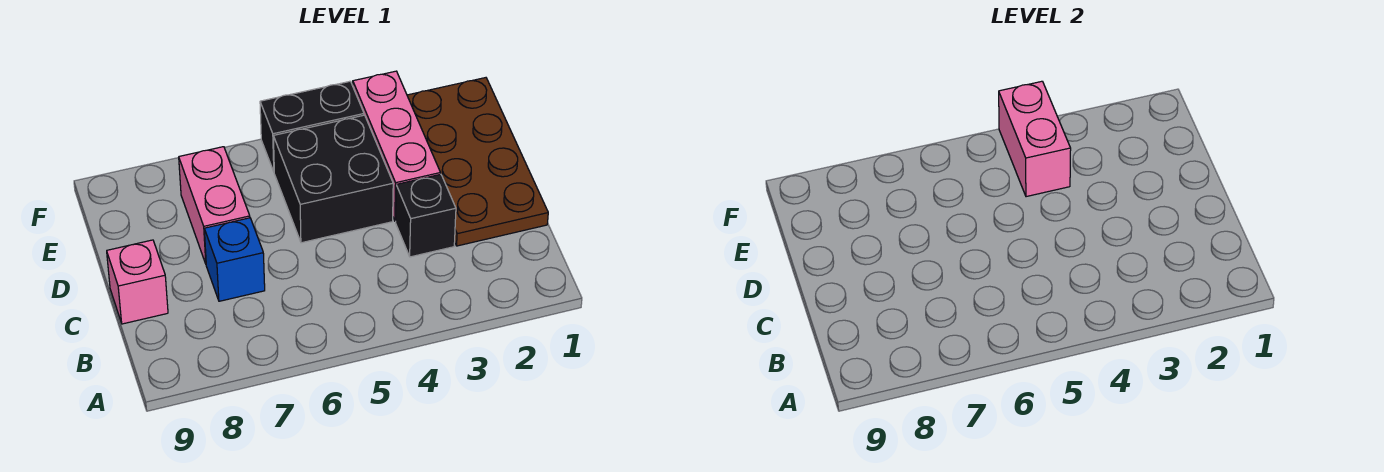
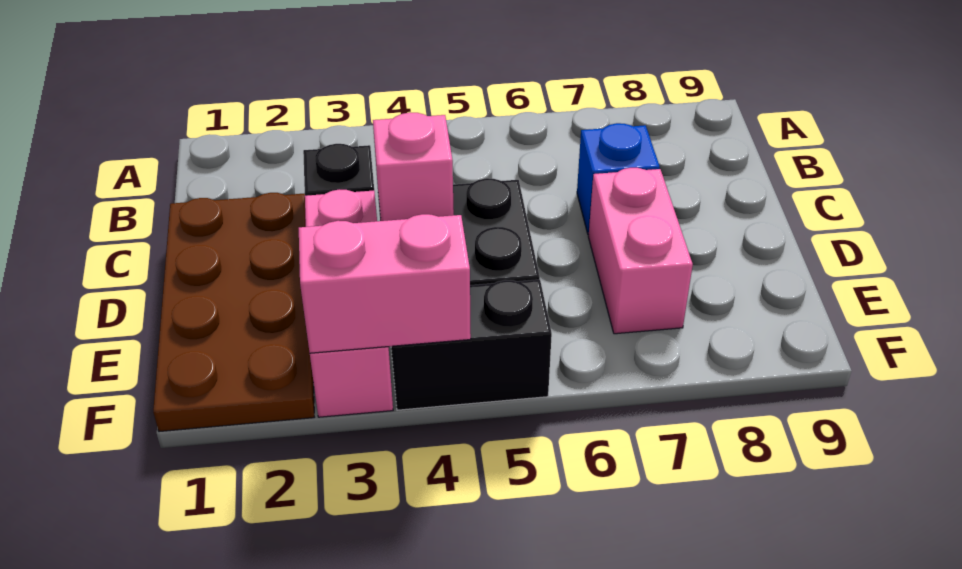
pink brick C9 level 1 -> pink brick D4 level 2
pink brick E4:F4 level 2 -> pink brick F3:F4 level 2

